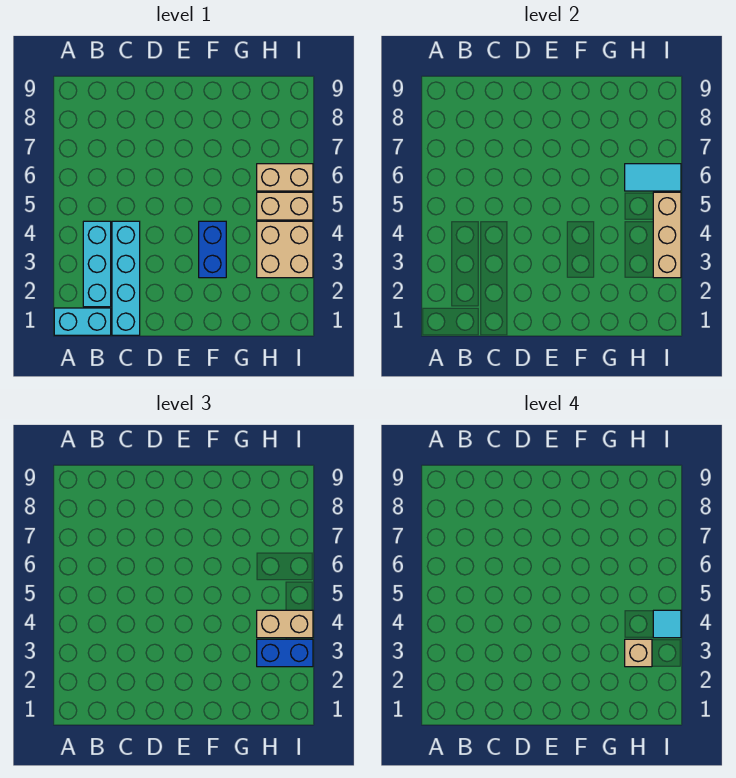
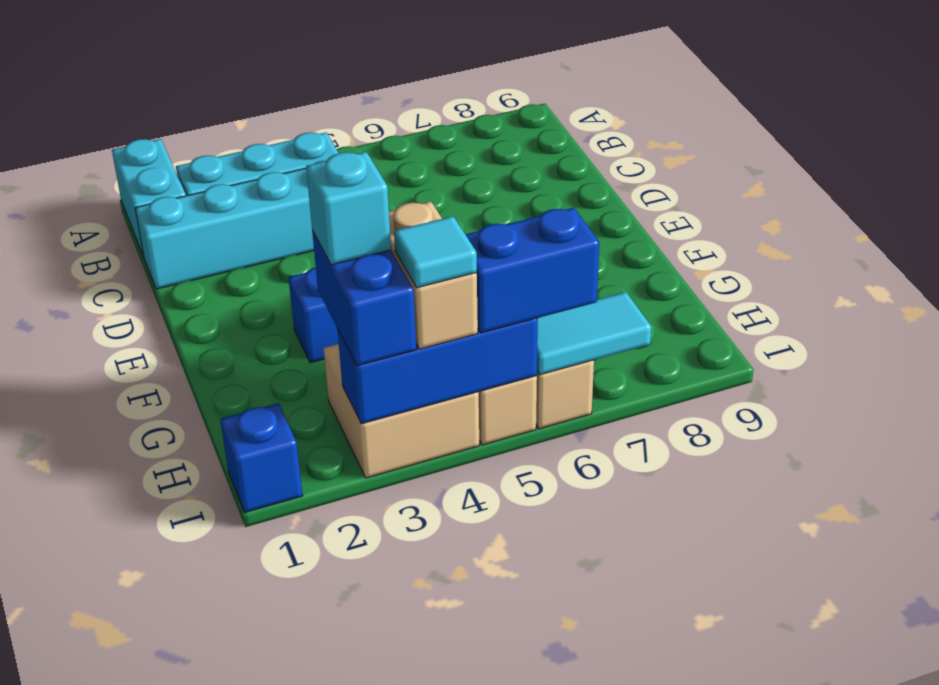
tan brick H3 level 4 -> cyan brick H3 level 4
cyan tile H6:I6 level 2 -> cyan tile I6:I7 level 2
none -> blue brick I1 level 1
tan brick I3:I5 level 2 -> blue brick I3:I5 level 2
none -> blue brick I5:I6 level 3

